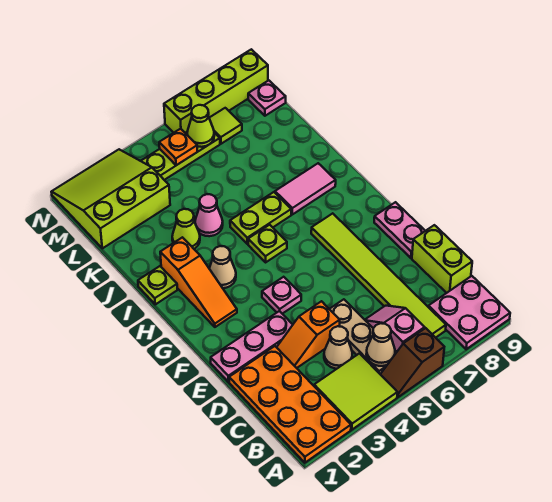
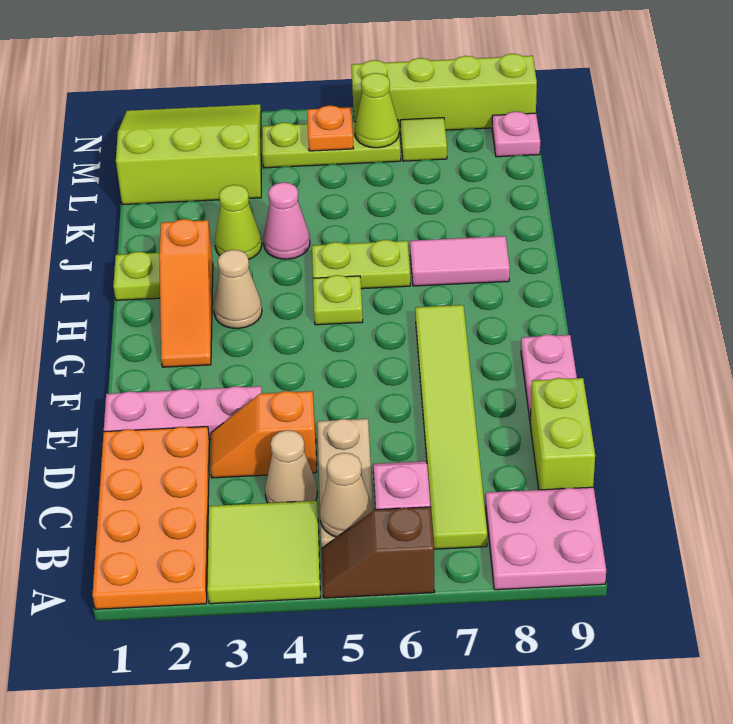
pink plate F4 level 1 -> none

